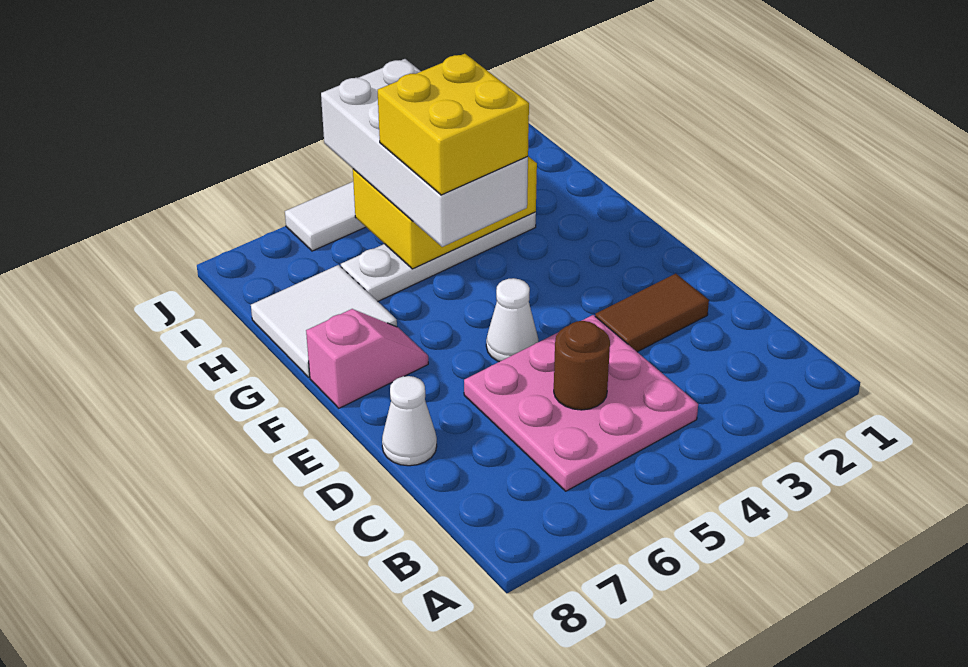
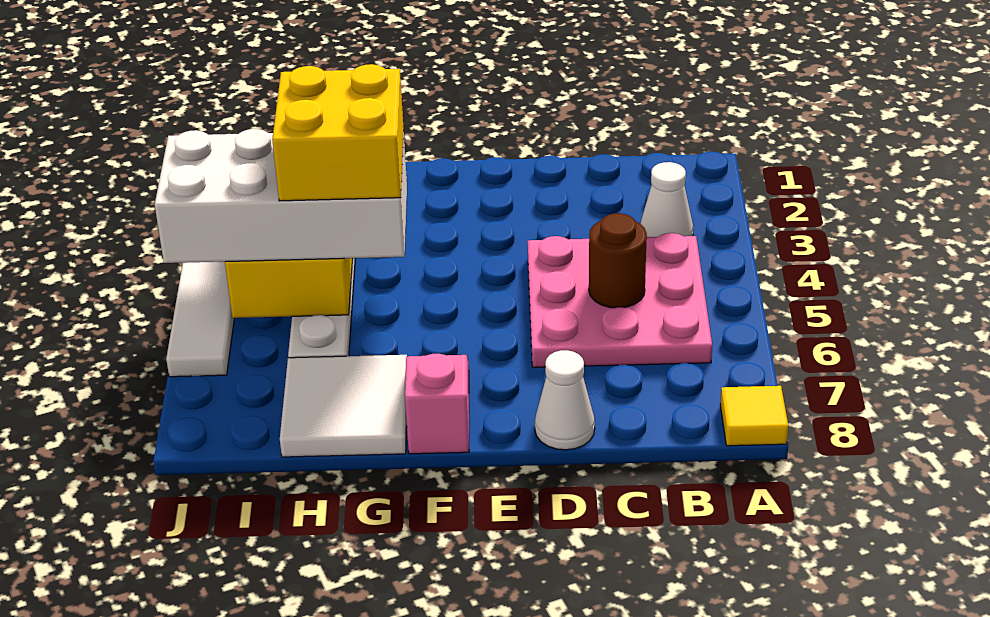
none -> yellow tile A8 level 1
brown tile D2:D3 level 1 -> none
white cone E5 level 1 -> white cone B3 level 1

